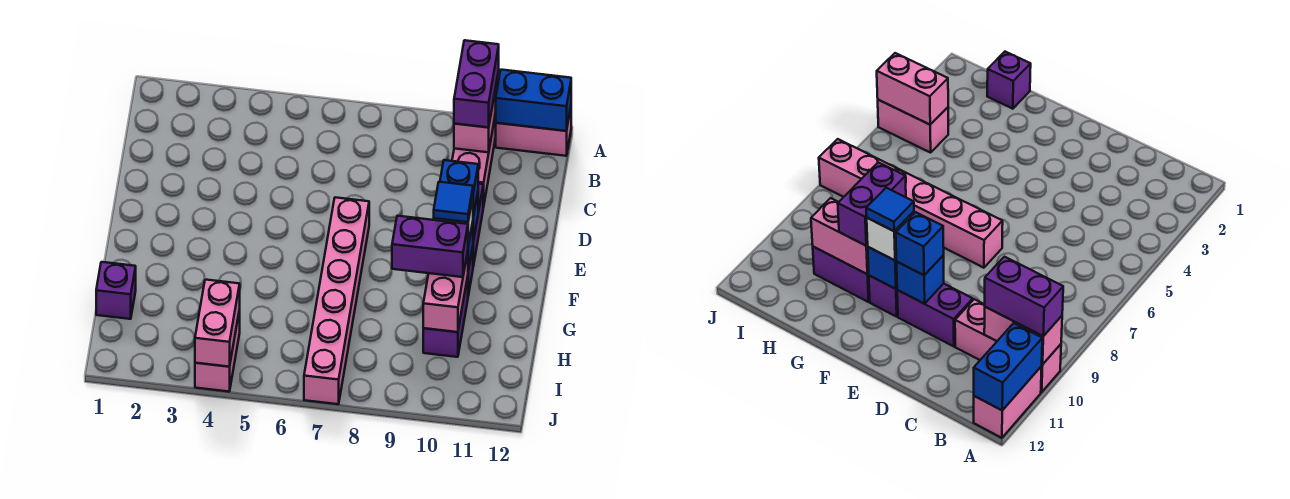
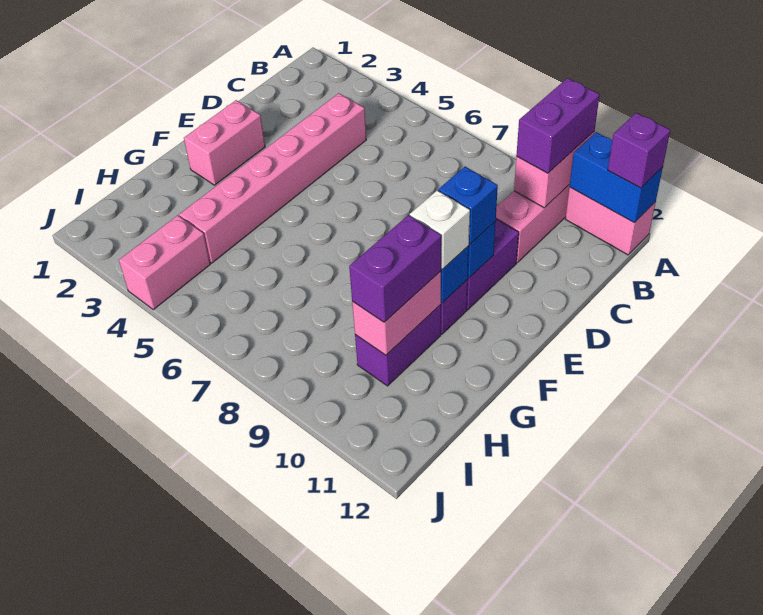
pink brick E7:J7 level 1 -> pink brick C4:H4 level 1
blue tile F10 level 4 -> none
purple brick G9:G10 level 3 -> purple brick G10:H10 level 3
purple brick H1 level 1 -> purple brick A12 level 3
pink brick I4:J4 level 2 -> pink brick E2:F2 level 1

